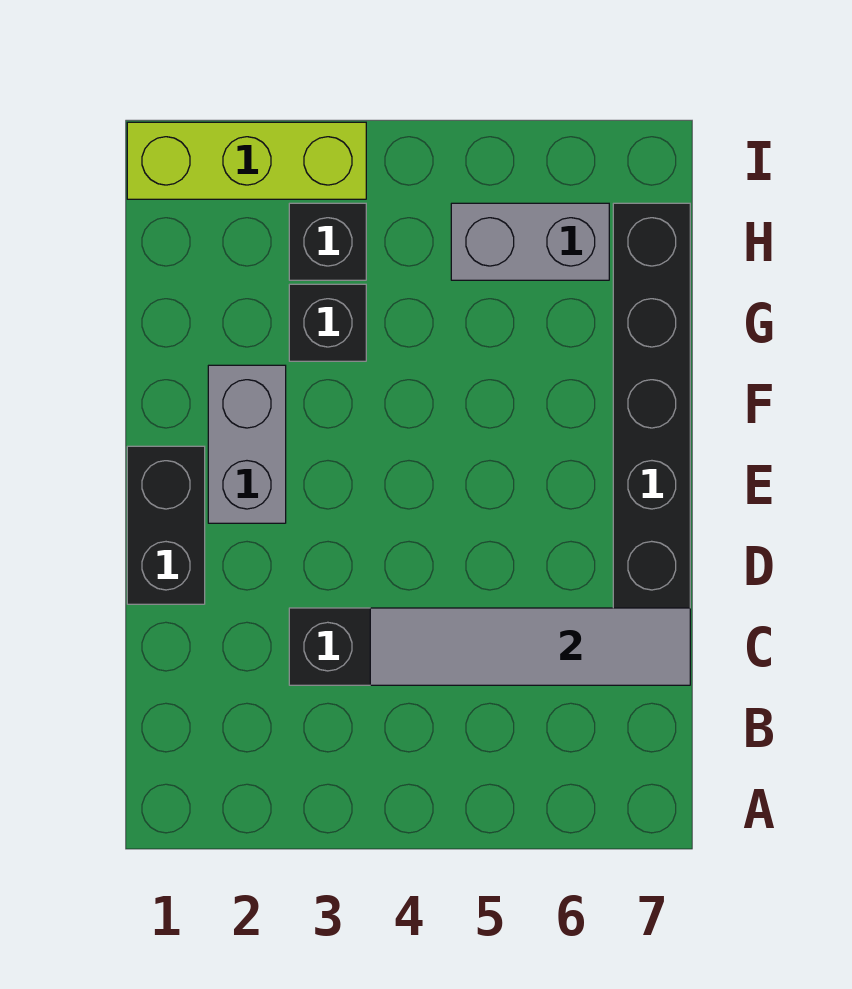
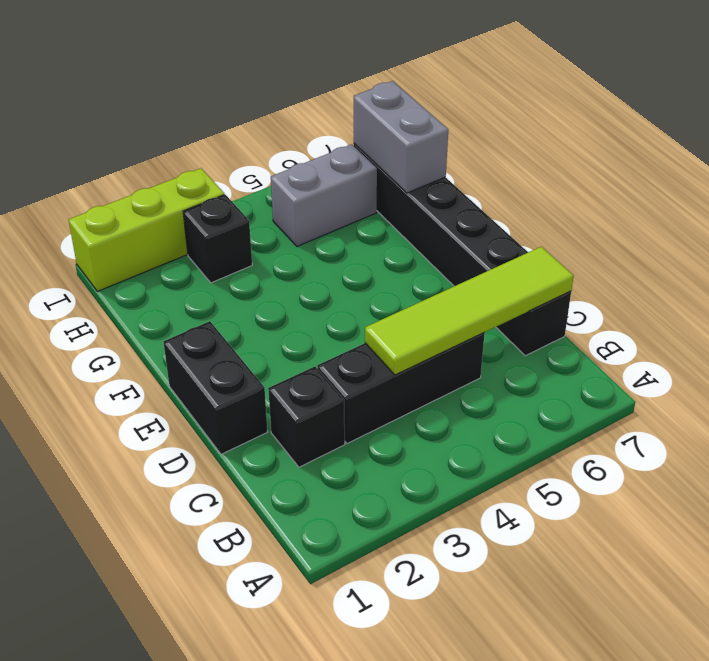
grey tile C4:C7 level 2 -> lime tile C4:C7 level 2
grey brick E2:F2 level 1 -> grey brick G7:H7 level 2
black brick G3 level 1 -> black brick C2 level 1

